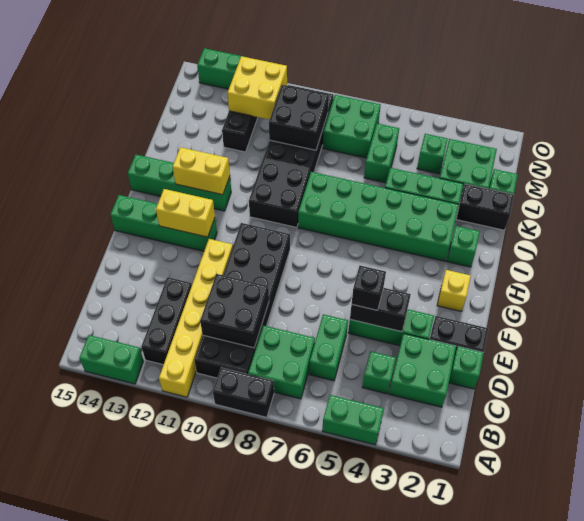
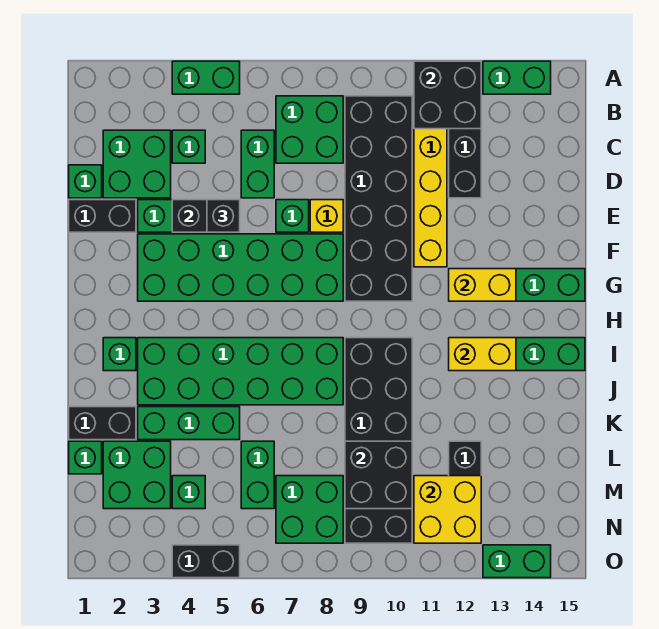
black brick A8:A9 level 1 -> black brick O4:O5 level 1
black brick C9:D10 level 2 -> black brick A11:B12 level 2
none -> green brick E7 level 1
none -> green brick F3:G8 level 1
yellow brick G2 level 1 -> yellow brick E8 level 1

